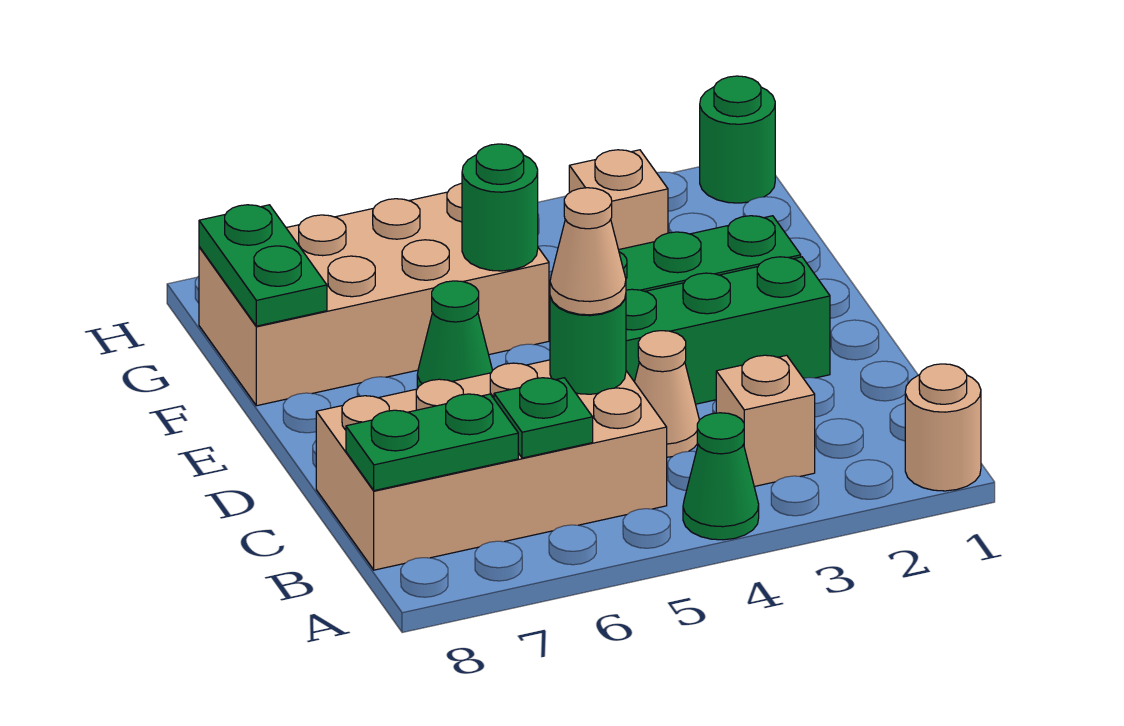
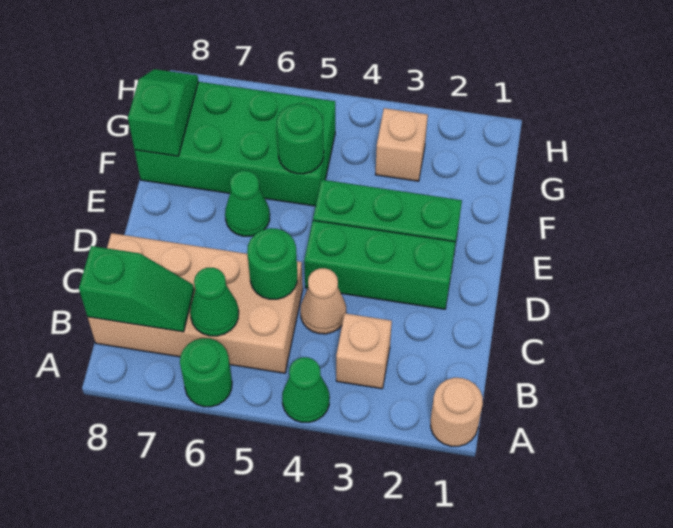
green plate B6 level 2 -> green cone B6 level 2
green plate B7:B8 level 2 -> green slope B7:B8 level 2 top 8
tan cone C5 level 3 -> none
tan brick F5:G8 level 1 -> green brick F5:G8 level 1
green plate F8:G8 level 2 -> green slope F8:G8 level 2 top F
green round brick H1 level 1 -> green round brick A6 level 1

